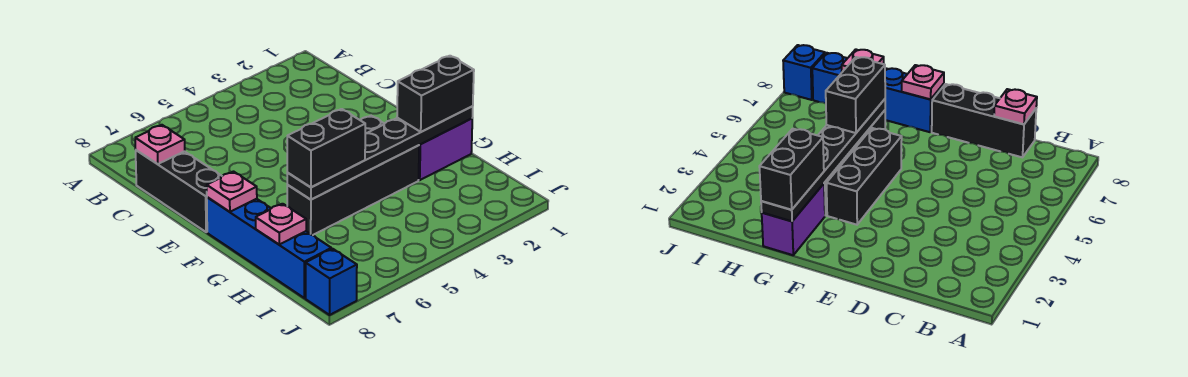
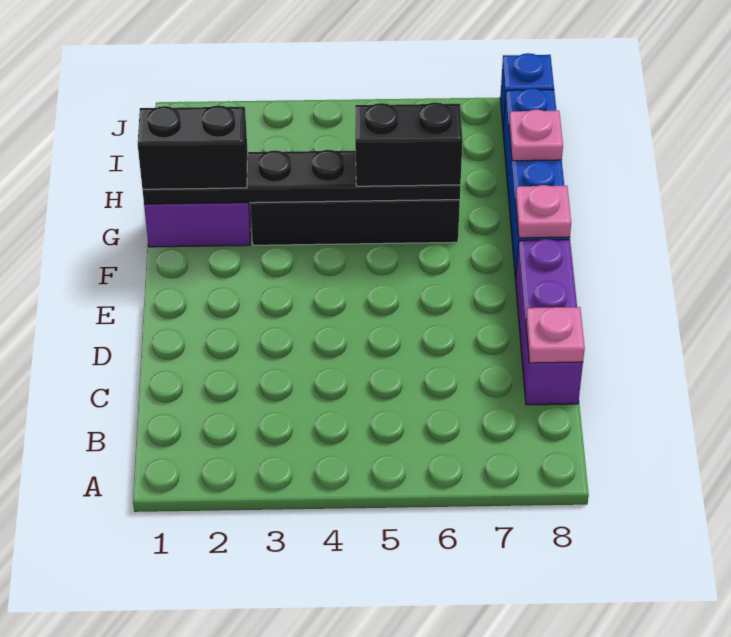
black brick C8:E8 level 1 -> purple brick C8:E8 level 1
black brick F3:F5 level 1 -> none

